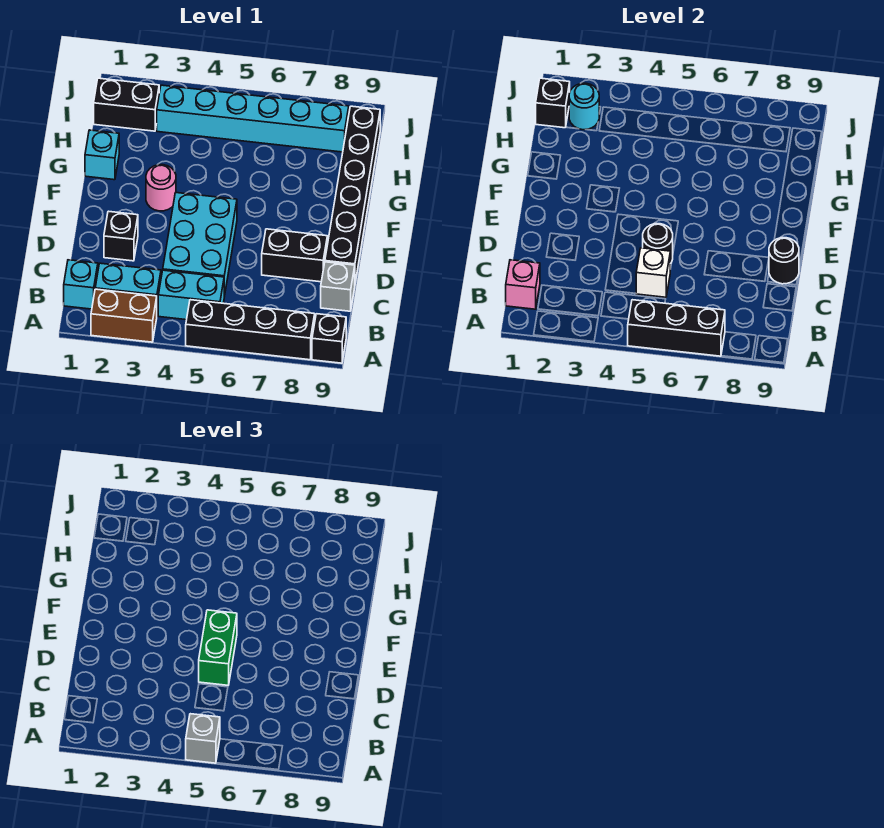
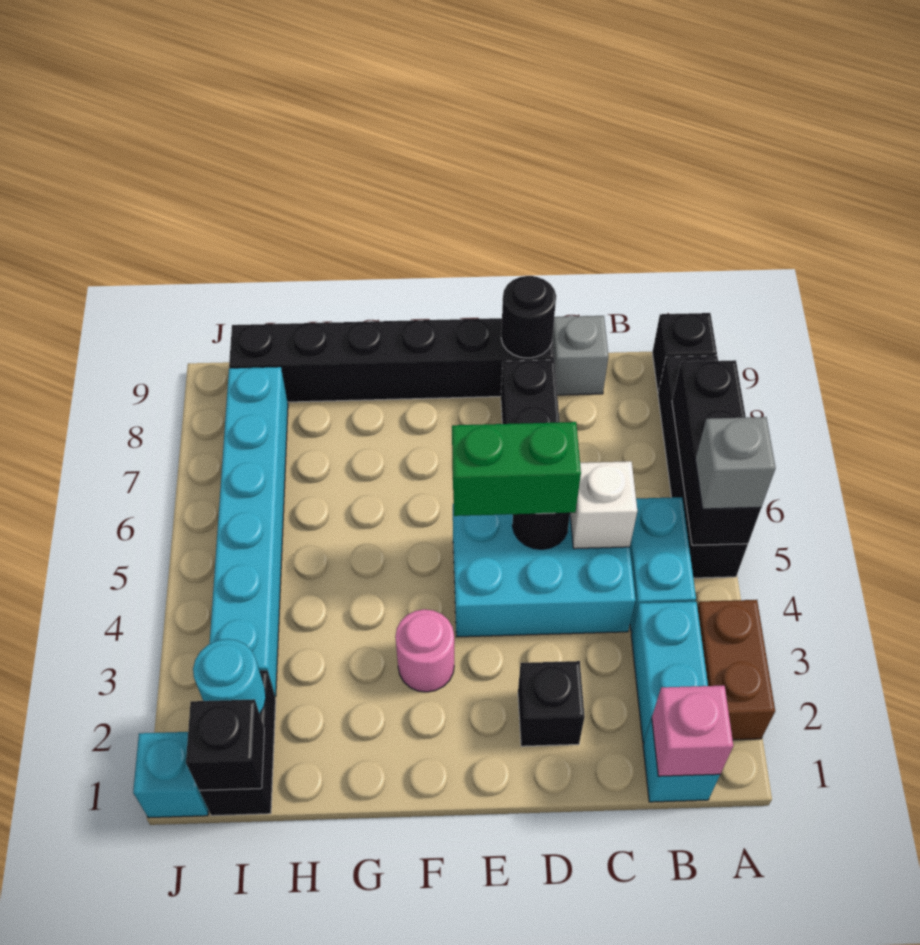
cyan brick G1 level 1 -> cyan brick J1 level 1

